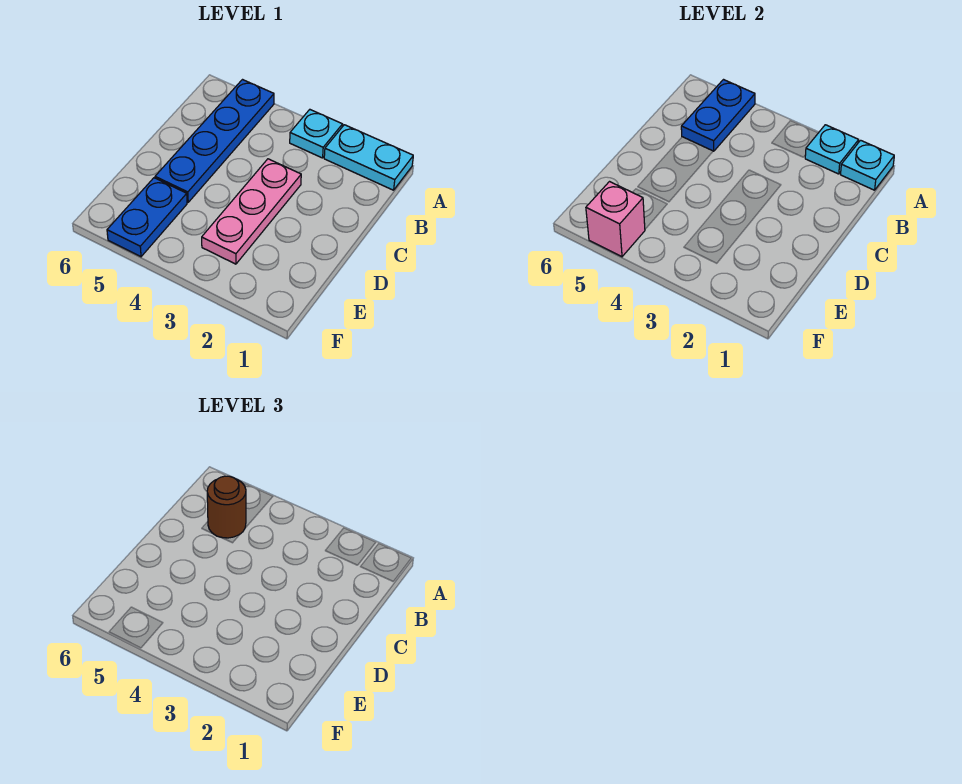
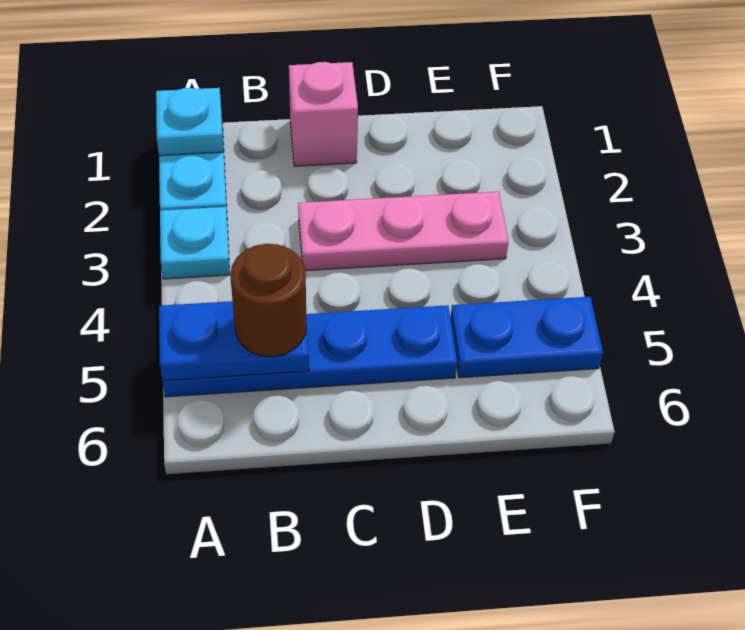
cyan plate A2 level 2 -> none
pink brick F5 level 2 -> pink brick C1 level 1

